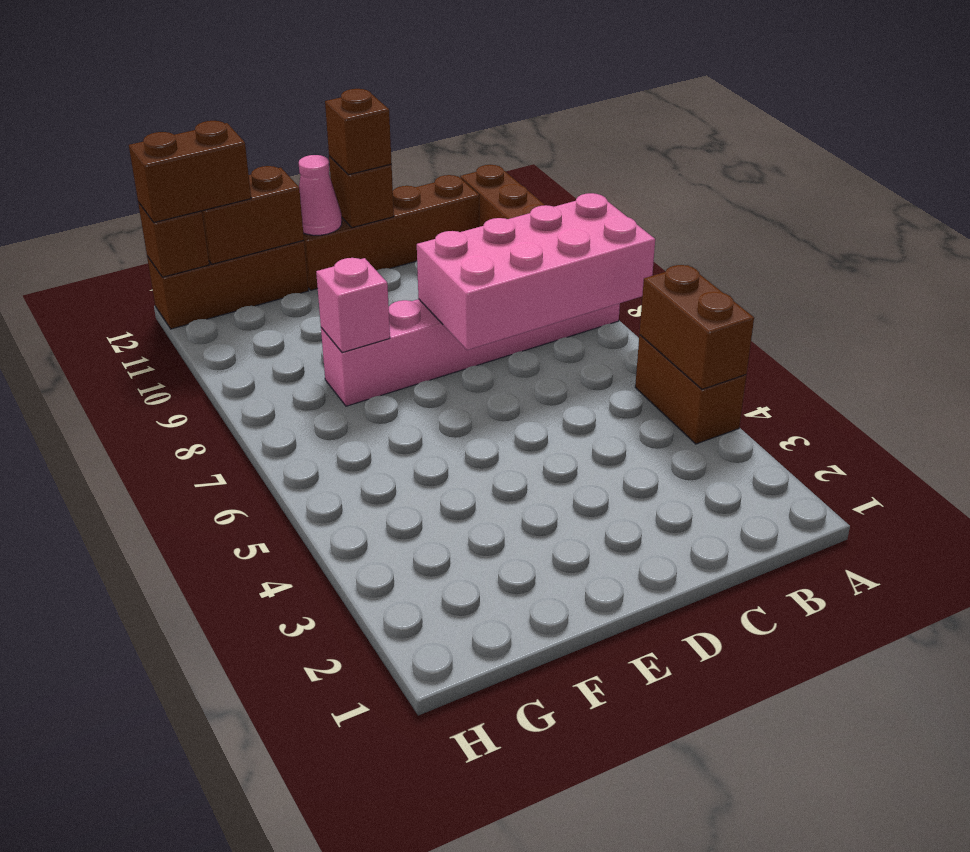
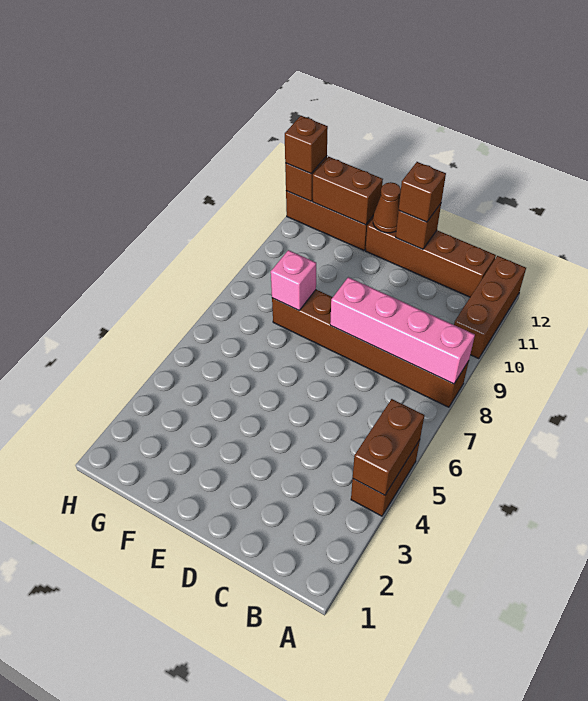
pink brick A7:D8 level 2 -> pink brick A8:D8 level 2
pink brick A8:F8 level 1 -> brown brick A8:F8 level 1
pink cone E12 level 2 -> brown cone E12 level 2
brown brick G12:H12 level 3 -> brown brick H12 level 3

